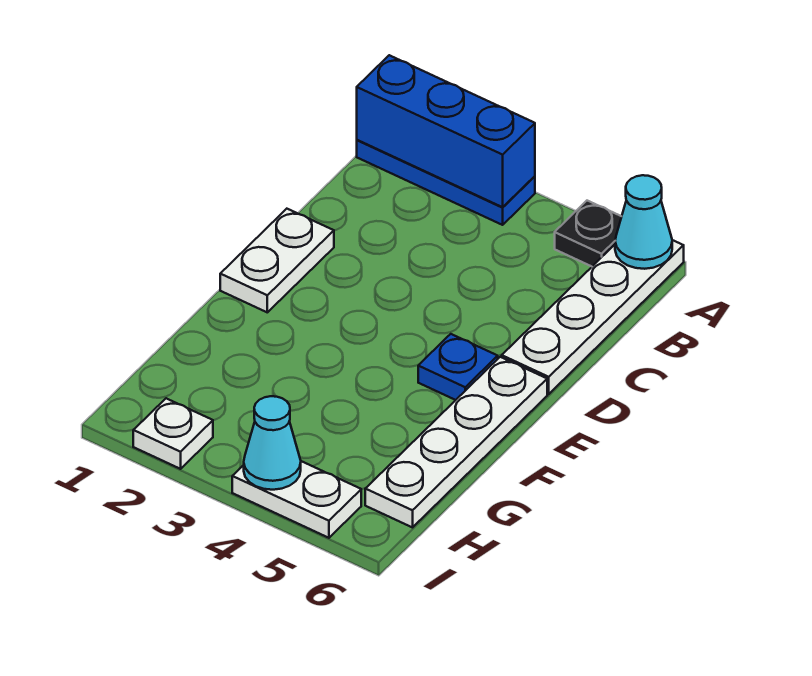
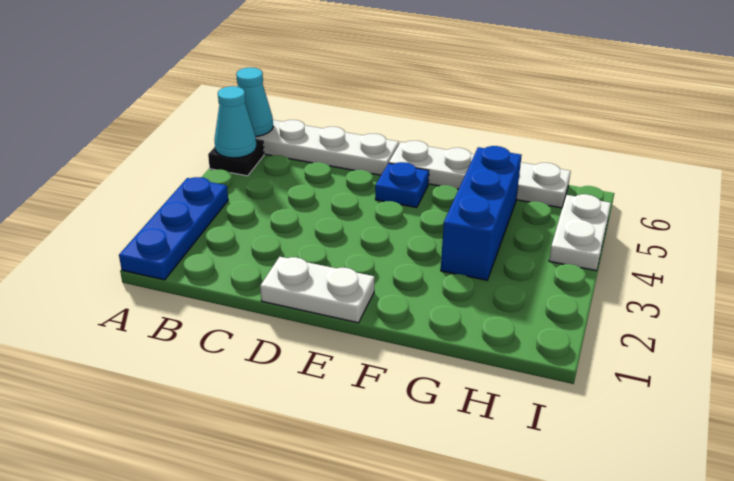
blue brick A1:A3 level 2 -> blue brick G3:G5 level 1
white plate I2 level 1 -> none
cyan cone I4 level 2 -> cyan cone A5 level 2

